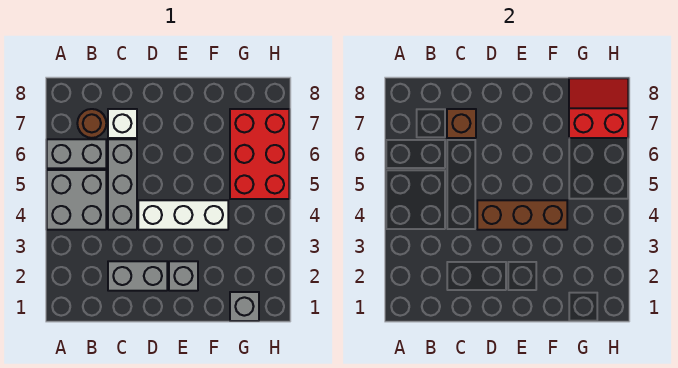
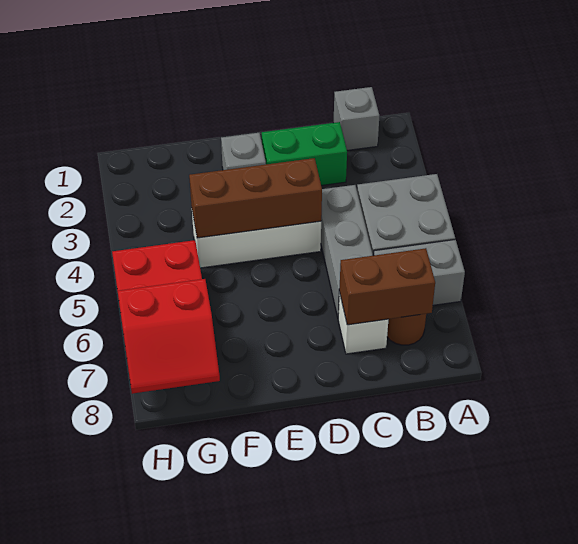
grey brick C2:D2 level 1 -> green brick C2:D2 level 1
brown brick C7 level 2 -> brown brick B7:C7 level 2
grey brick G1 level 1 -> grey brick B1 level 1

